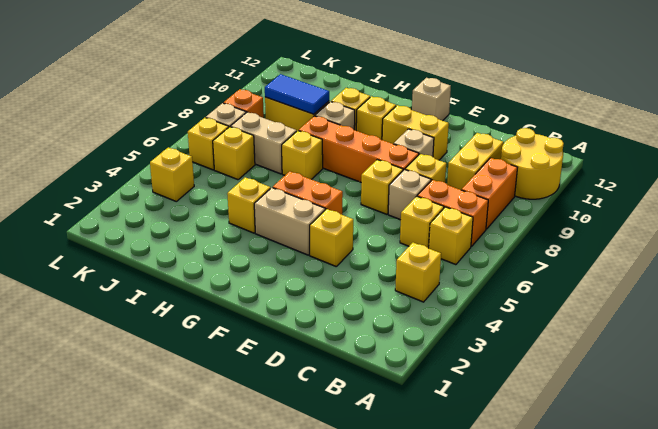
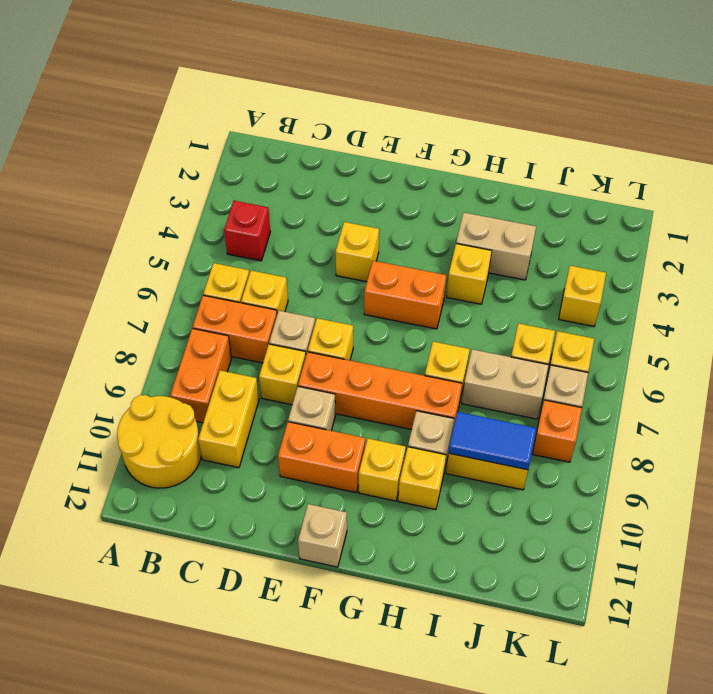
yellow brick B4 level 1 -> red brick B4 level 1
yellow brick E10:F10 level 1 -> orange brick E10:F10 level 1
tan brick F4:G4 level 1 -> tan brick H3:I3 level 1

